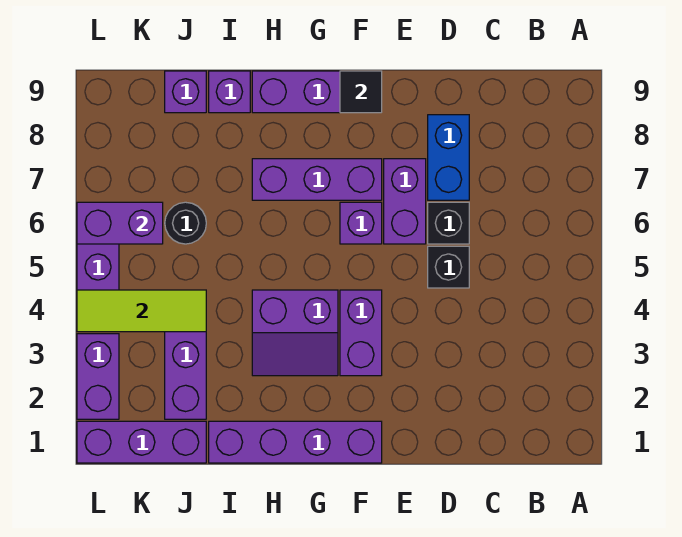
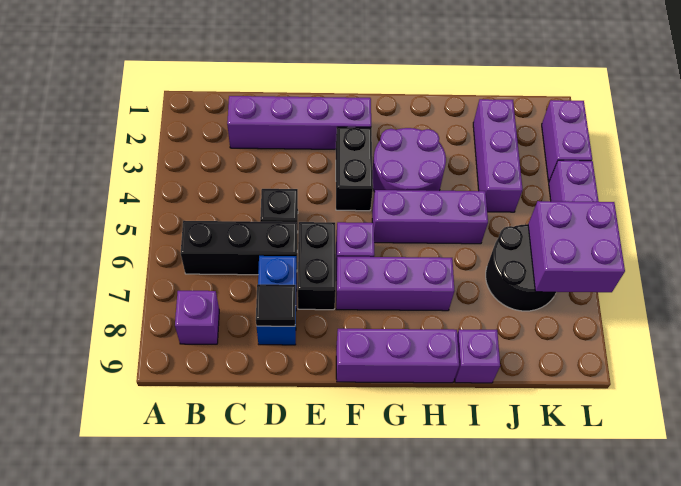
black brick D6 level 1 -> black brick B6:D6 level 1
purple brick E6:E7 level 1 -> black brick E6:E7 level 1
purple brick F1:I1 level 1 -> purple brick C2:F2 level 1
purple brick F3:F4 level 1 -> black brick F3:F4 level 1
black tile F9 level 2 -> black tile D8 level 2
purple slope G3:H4 level 1 top 4 -> purple round brick G3:H4 level 1
purple brick J1:L1 level 1 -> purple brick G5:I5 level 1
lime tile J4:L4 level 2 -> none
black round brick J6 level 1 -> black round brick J6:K7 level 1
purple brick J9 level 1 -> purple brick B8 level 1
purple brick K6:L6 level 2 -> purple brick K6:L7 level 2

